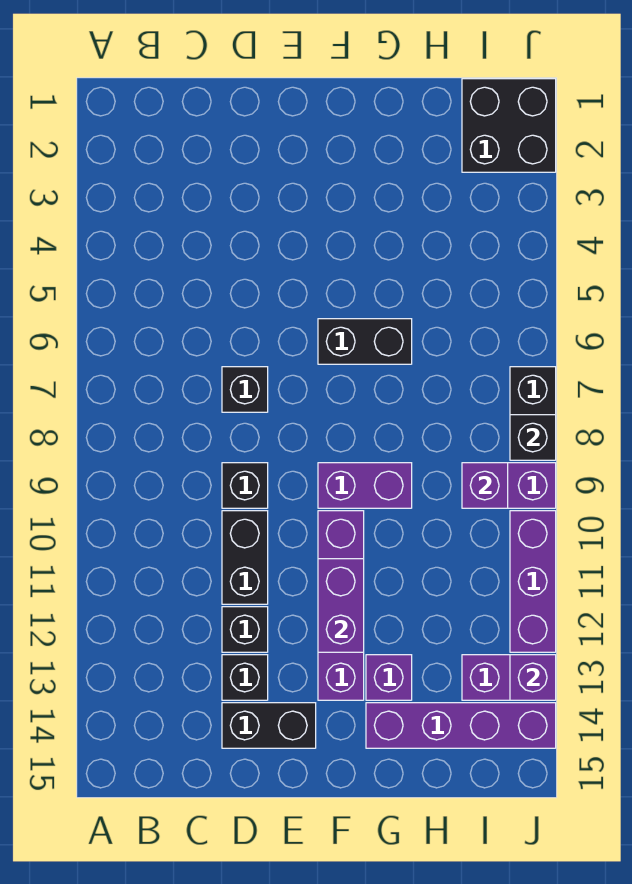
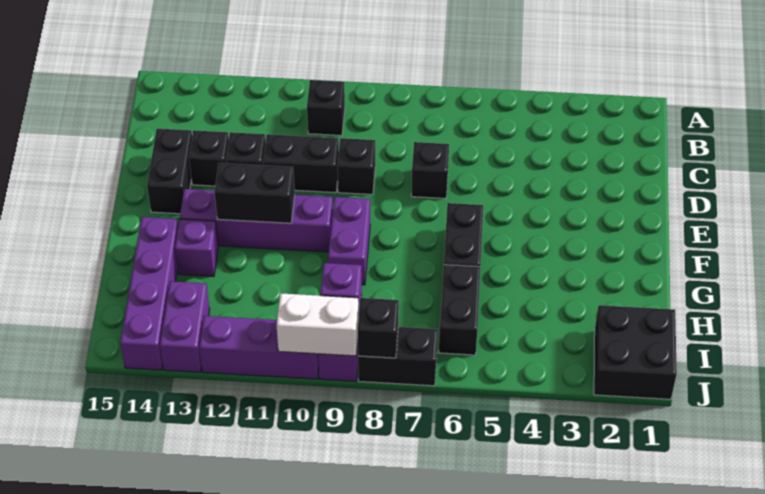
none -> black brick B10 level 1
purple brick F11:F12 level 2 -> black brick F11:F12 level 2
none -> black brick H6:I6 level 1
none -> white brick J9:J10 level 2
purple brick J13 level 2 -> none

